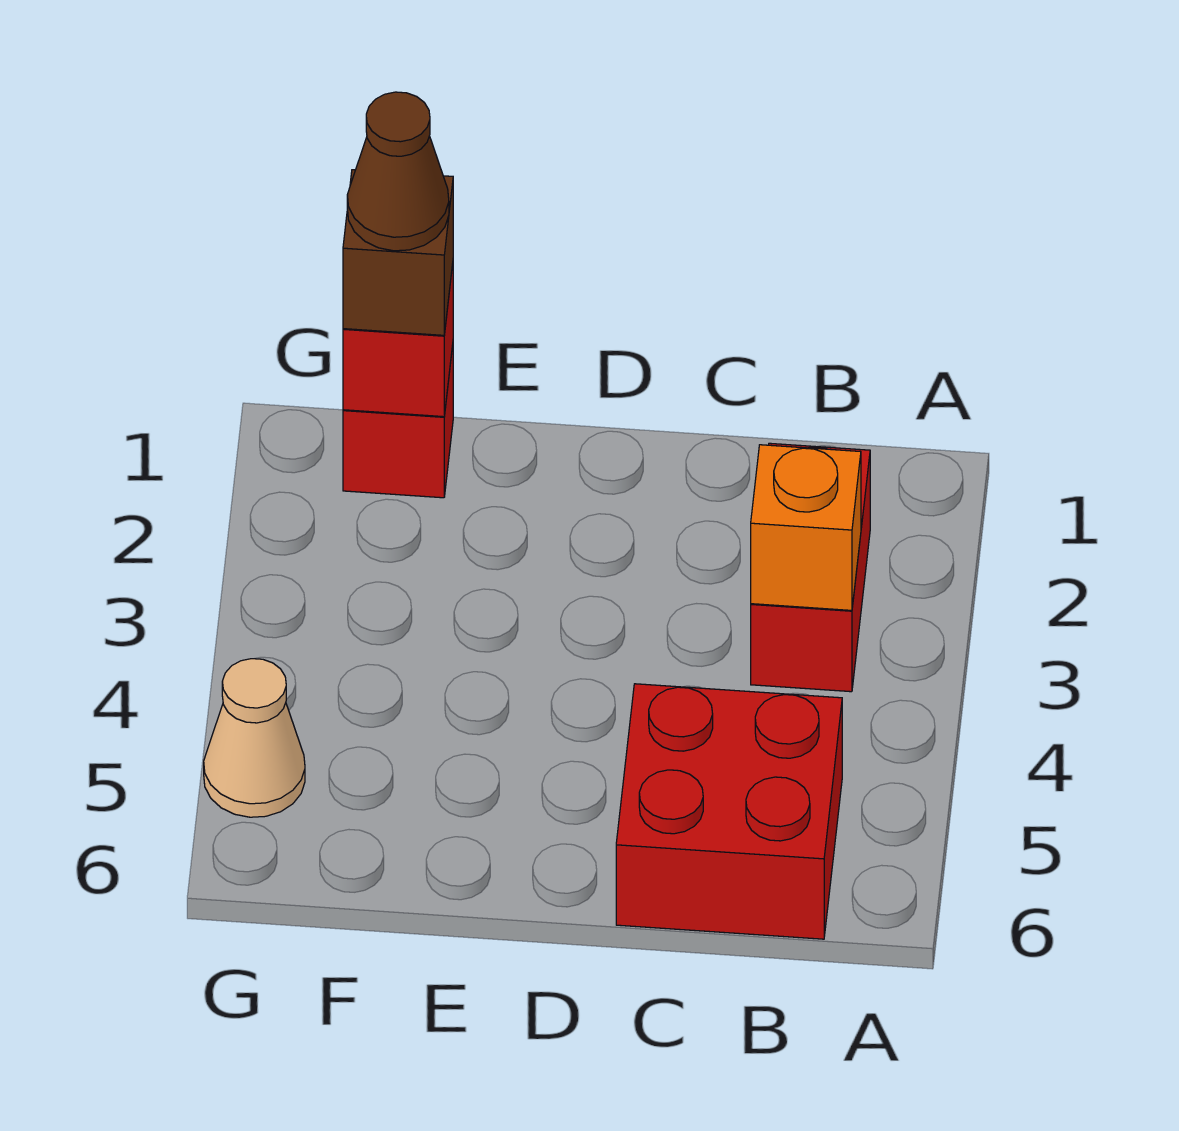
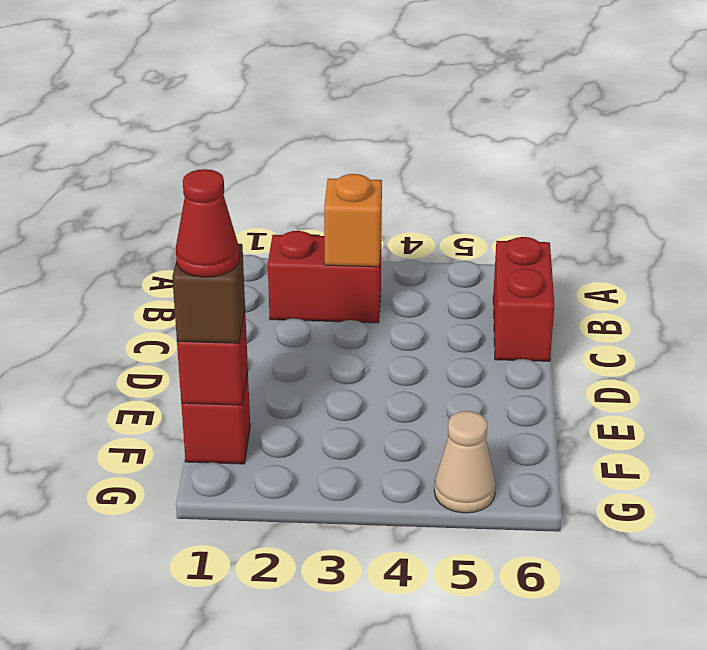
red brick B5:C6 level 1 -> red brick B6:C6 level 1
brown cone F1 level 4 -> red cone F1 level 4

